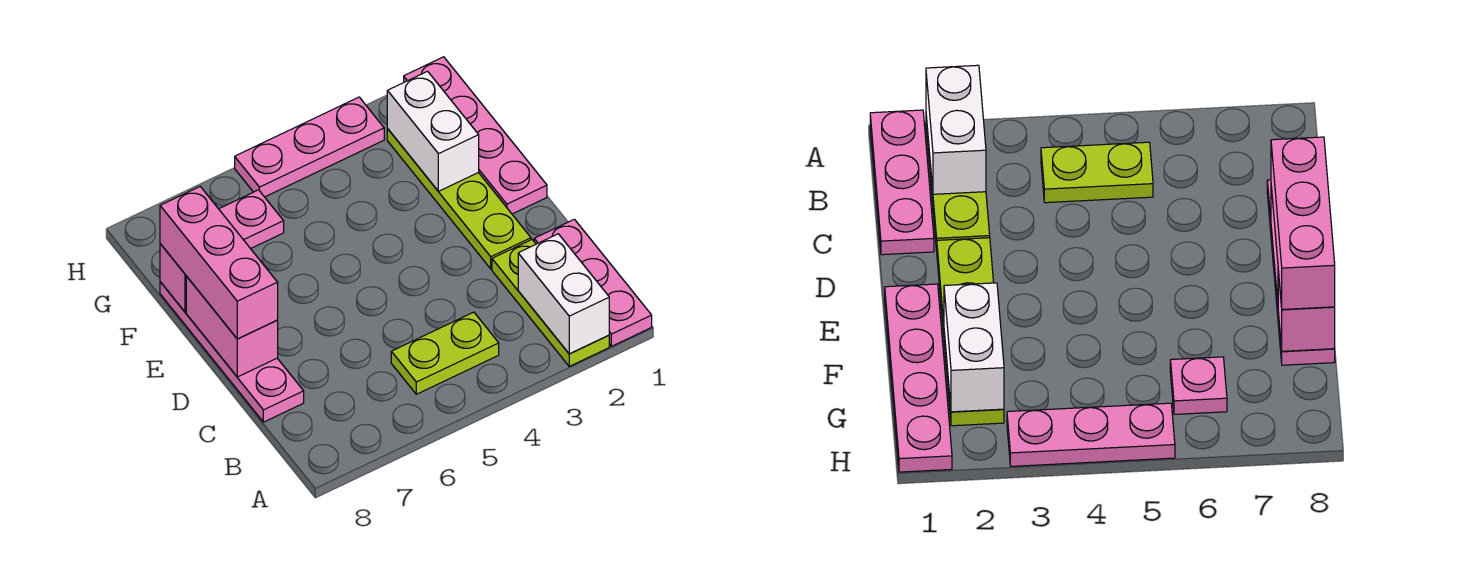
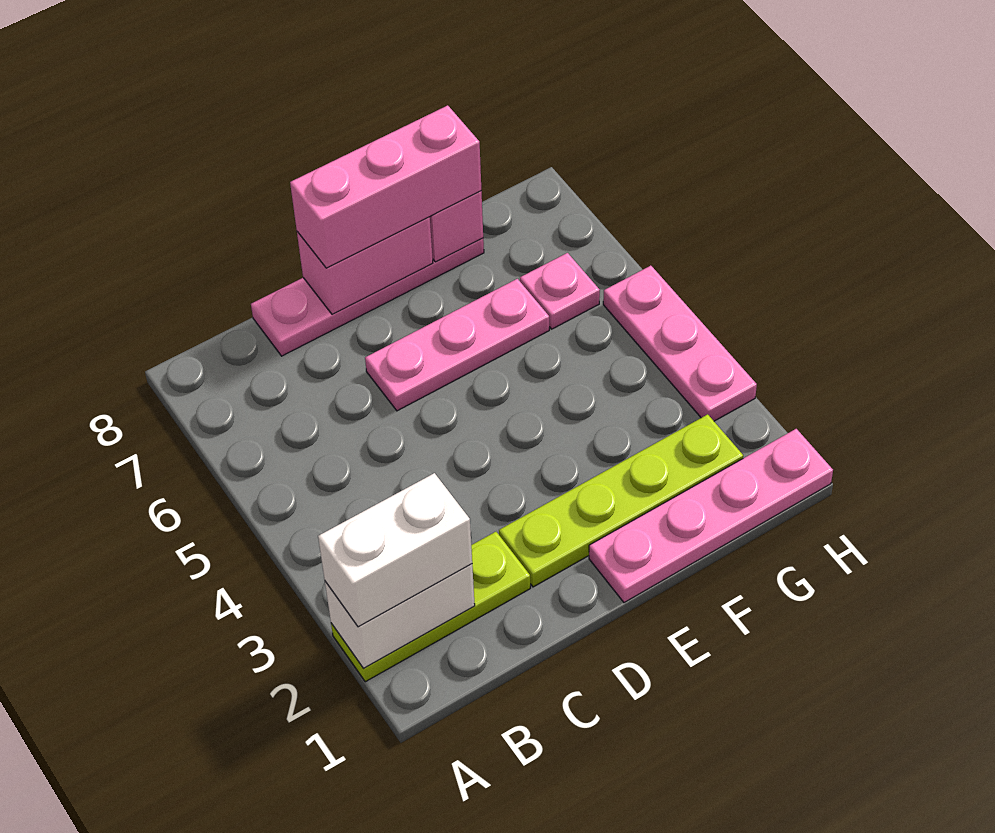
pink plate A1:C1 level 1 -> pink plate D6:F6 level 1
lime plate B4:B5 level 1 -> none
white brick F2:G2 level 2 -> white brick A2:B2 level 3

